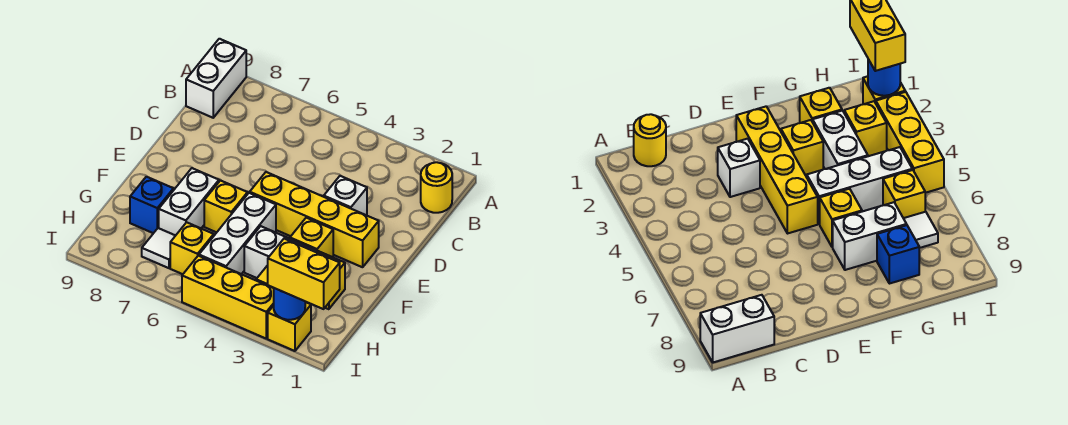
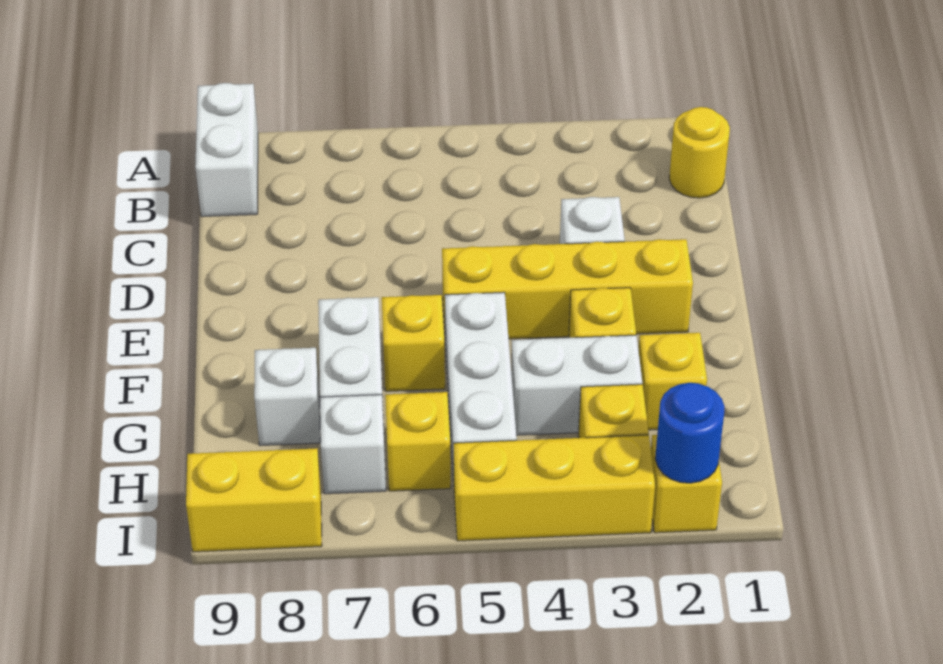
blue brick G8 level 1 -> white brick G8 level 1
white tile H7 level 1 -> white brick H7 level 1
yellow brick I1:I2 level 3 -> yellow brick I8:I9 level 1

